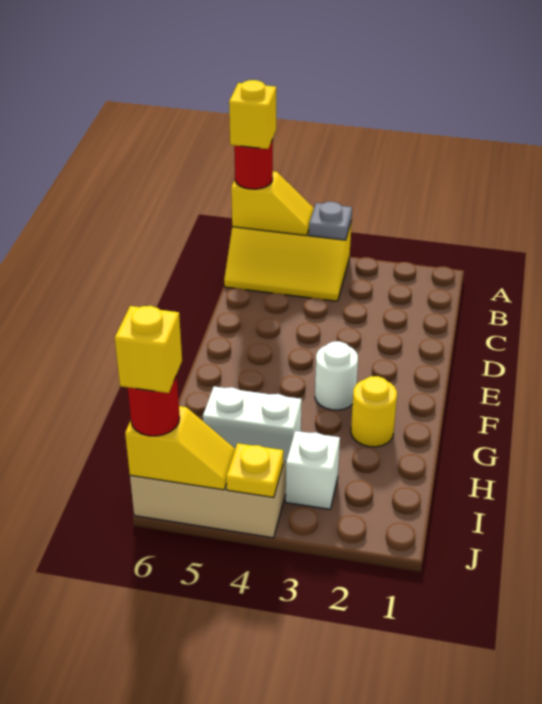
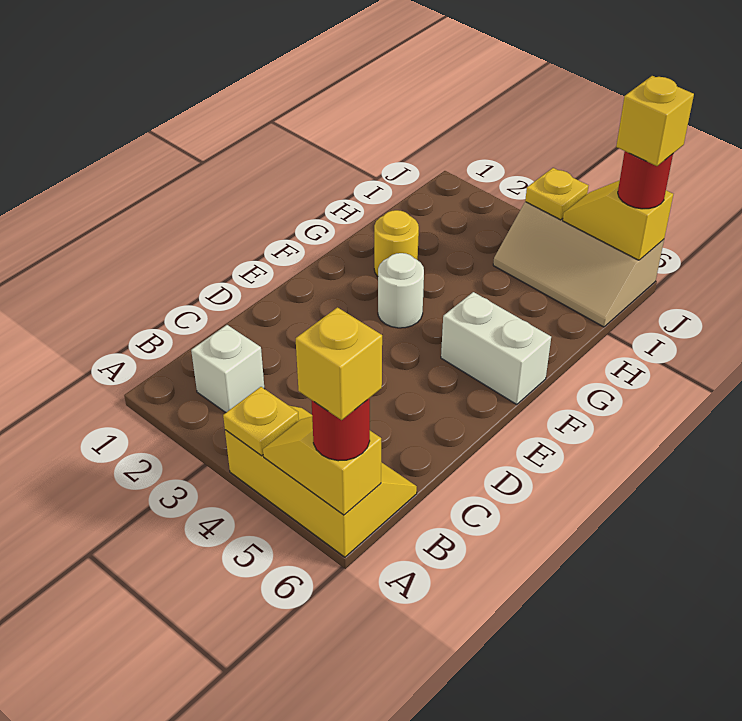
grey plate A4 level 2 -> yellow plate A4 level 2
white brick H4:H5 level 1 -> white brick F5:F6 level 1
white brick I3 level 1 -> white brick B2 level 1

